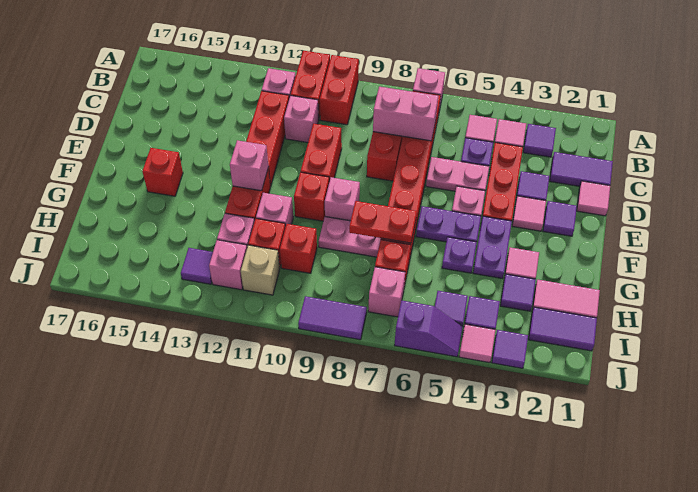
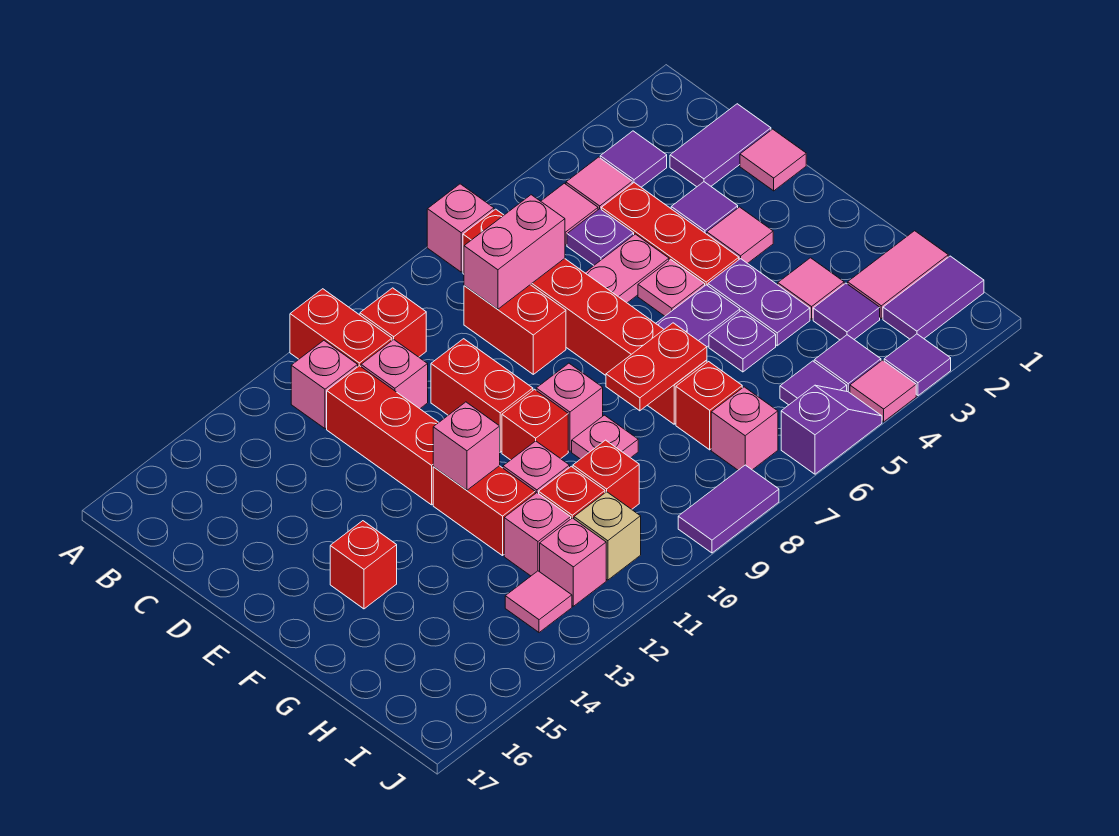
red brick A10:B10 level 1 -> red brick B10 level 1
purple tile E2 level 1 -> none
pink plate G8:G9 level 1 -> pink plate G9 level 1
purple tile I13 level 1 -> pink tile I13 level 1

